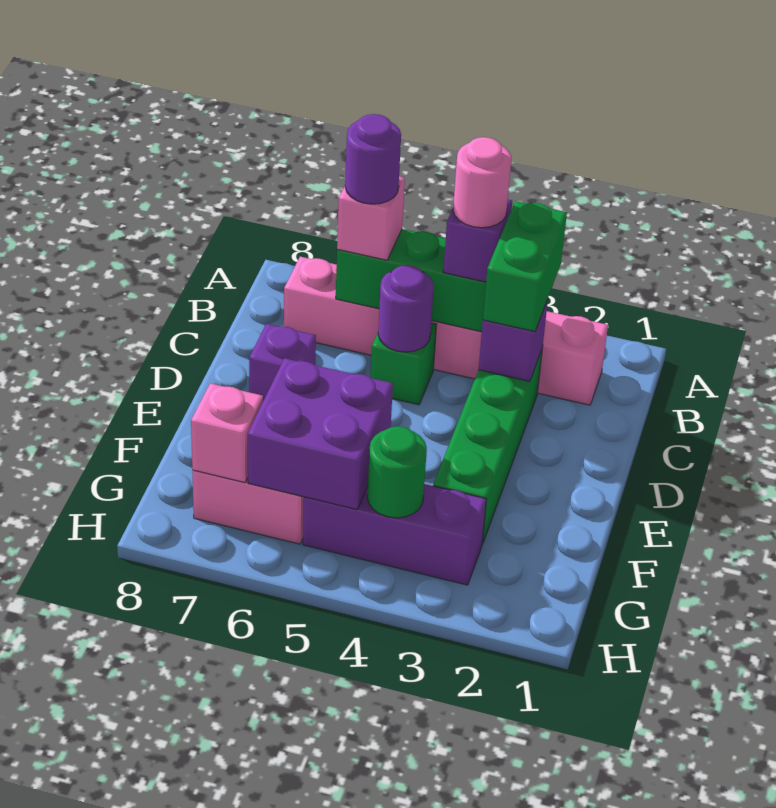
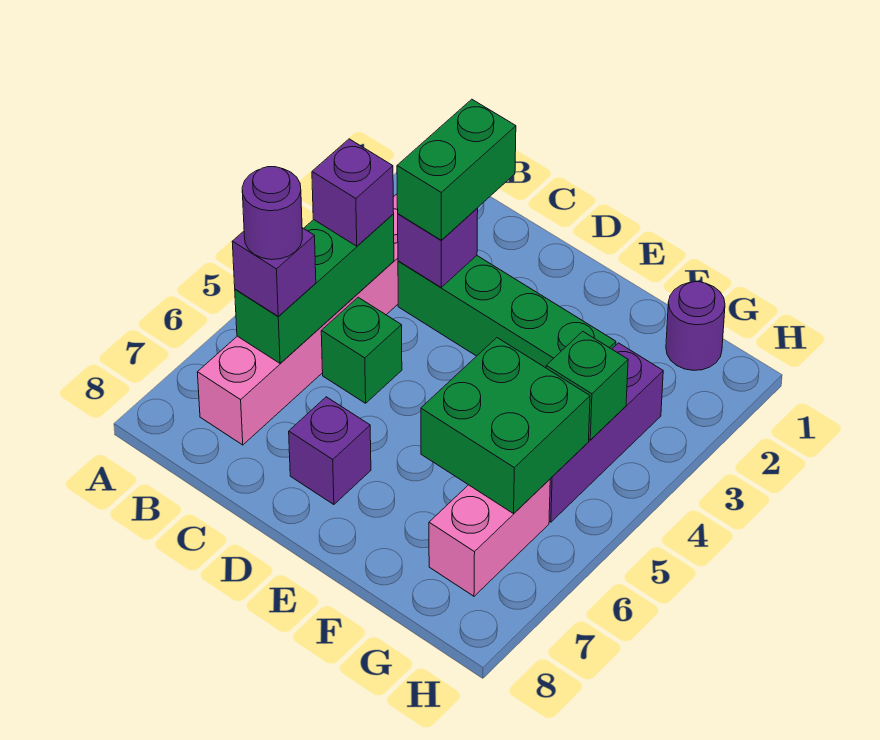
green brick B3:C3 level 3 -> green brick C2:C3 level 3
pink round brick B4 level 4 -> none
pink brick B6 level 3 -> purple brick B6 level 3
purple round brick C5 level 2 -> purple round brick G1 level 1
purple brick F5:G6 level 2 -> green brick F5:G6 level 2
green round brick G4 level 2 -> green brick G4 level 2
pink brick G7 level 2 -> none

